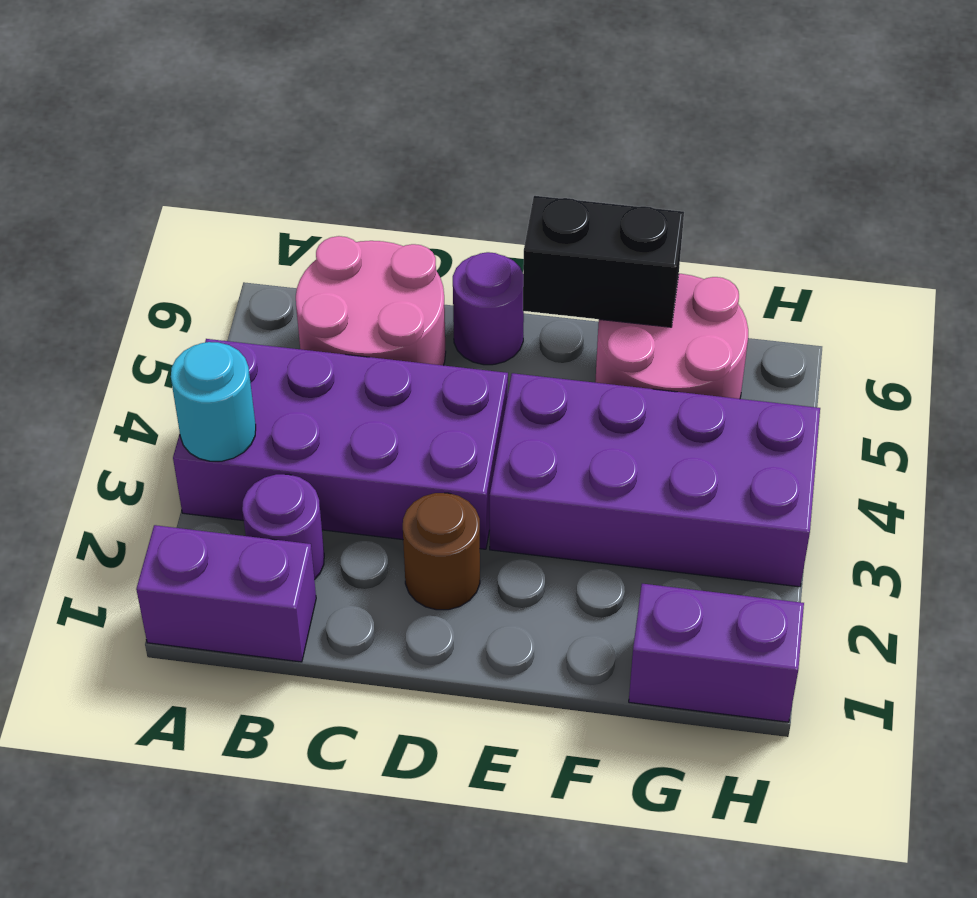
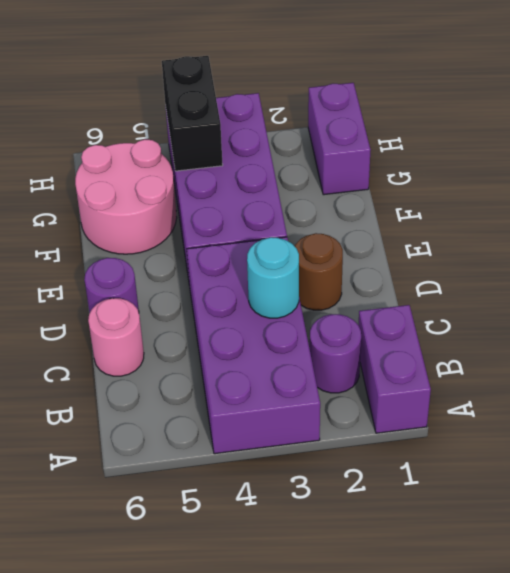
cyan round brick A3 level 2 -> cyan round brick C3 level 2
pink round brick B5:C6 level 1 -> pink round brick C6 level 1
black brick E6:F6 level 2 -> black brick G4:H4 level 2

